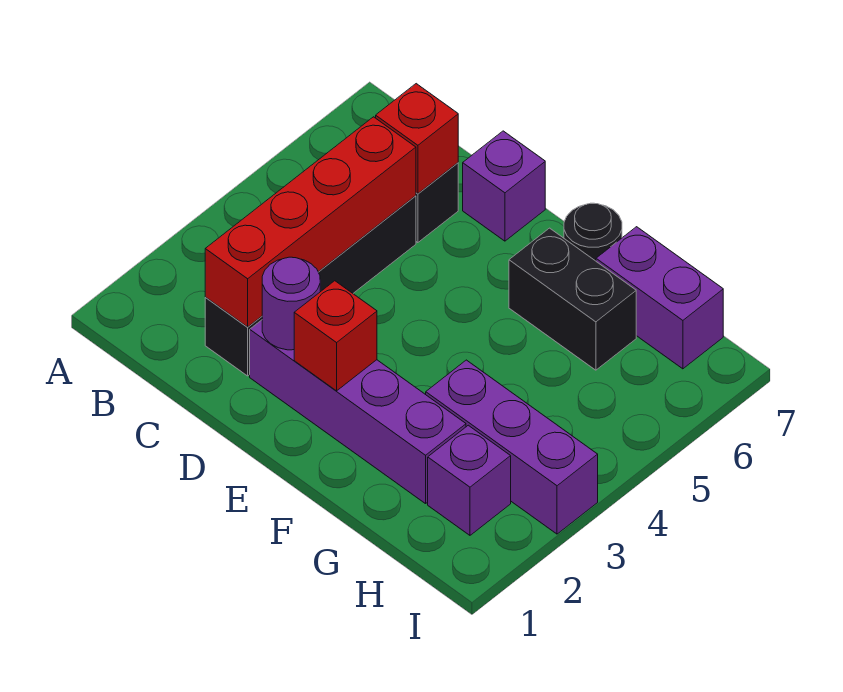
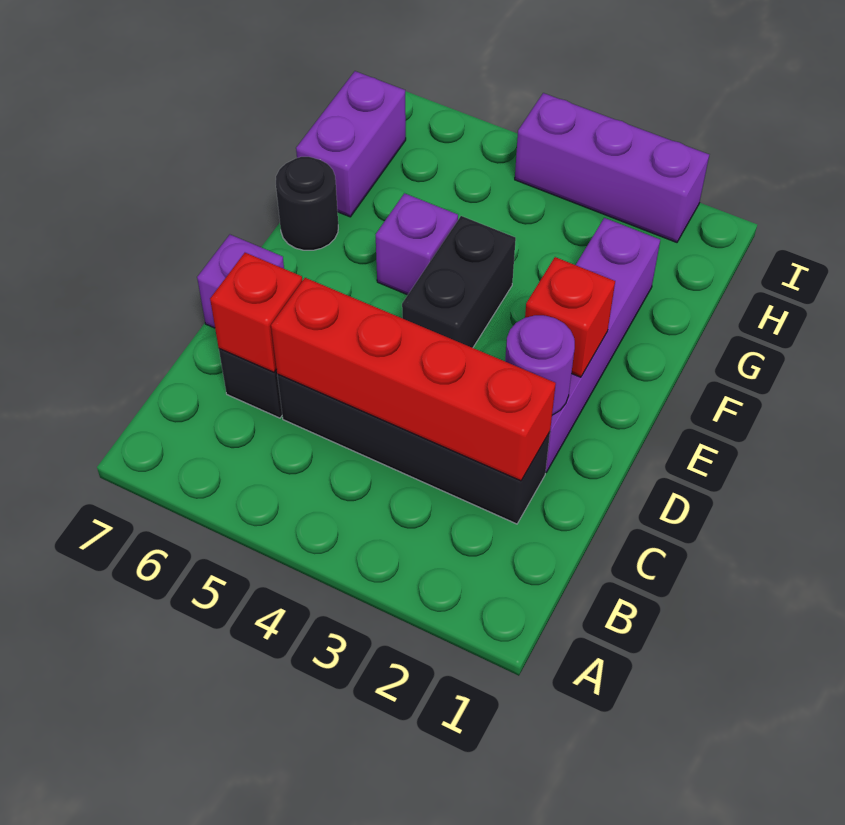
black brick F6:G6 level 1 -> black brick E4:F4 level 1
purple brick G3:I3 level 1 -> purple brick I2:I4 level 1
purple brick H2 level 1 -> purple brick F5 level 1

